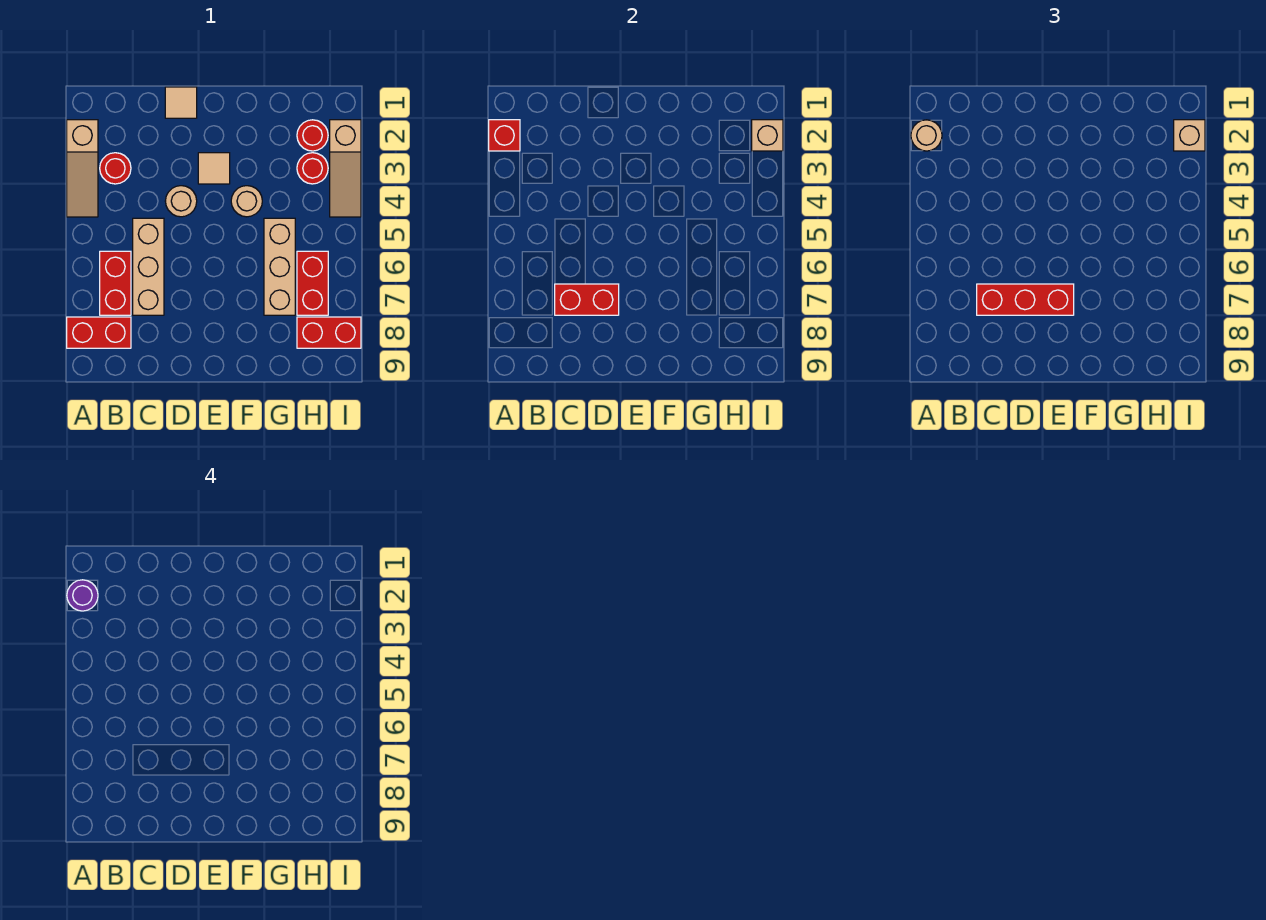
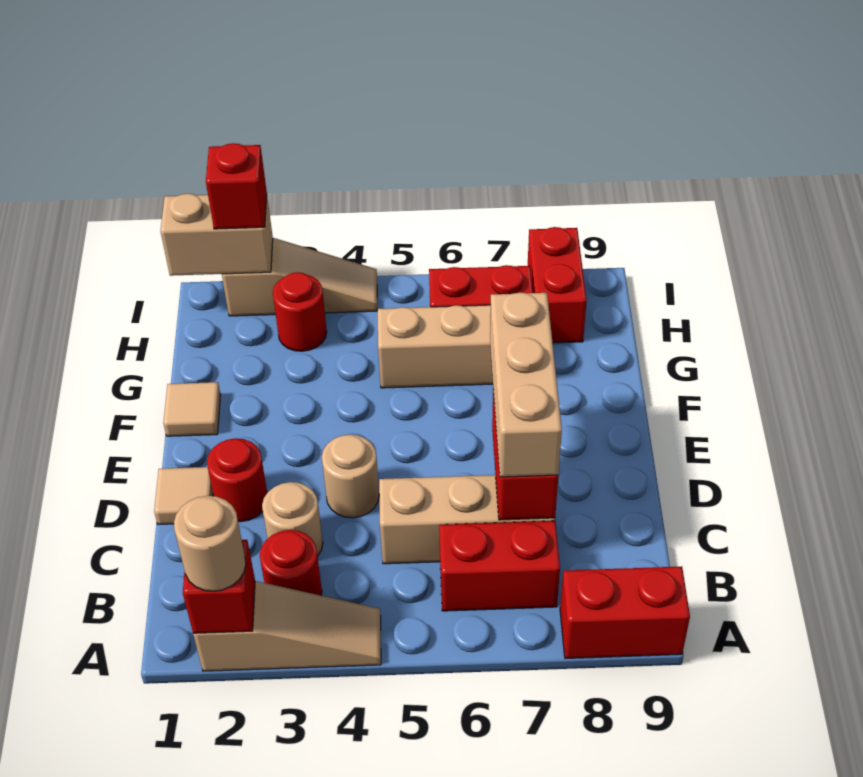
purple round brick A2 level 4 -> none
red brick A8:B8 level 1 -> red brick A8:A9 level 1
red brick C7:E7 level 3 -> tan brick C7:E7 level 3
tan tile E3 level 1 -> tan tile F1 level 1
tan round brick F4 level 1 -> tan round brick C3 level 1
red round brick H2 level 1 -> red round brick D2 level 1
tan brick I2 level 2 -> tan brick I1:I2 level 2
tan brick I2 level 3 -> red brick I2 level 3

